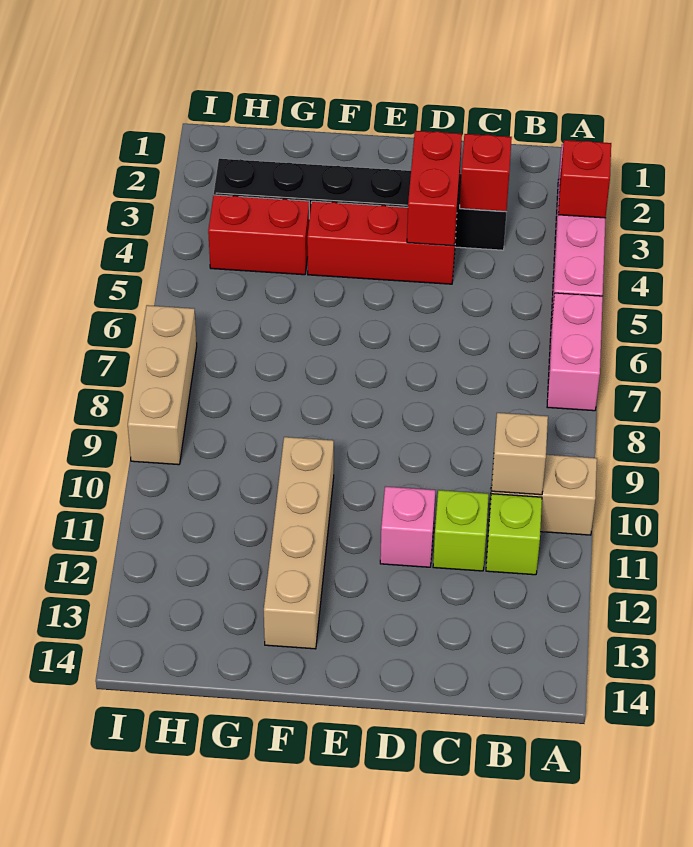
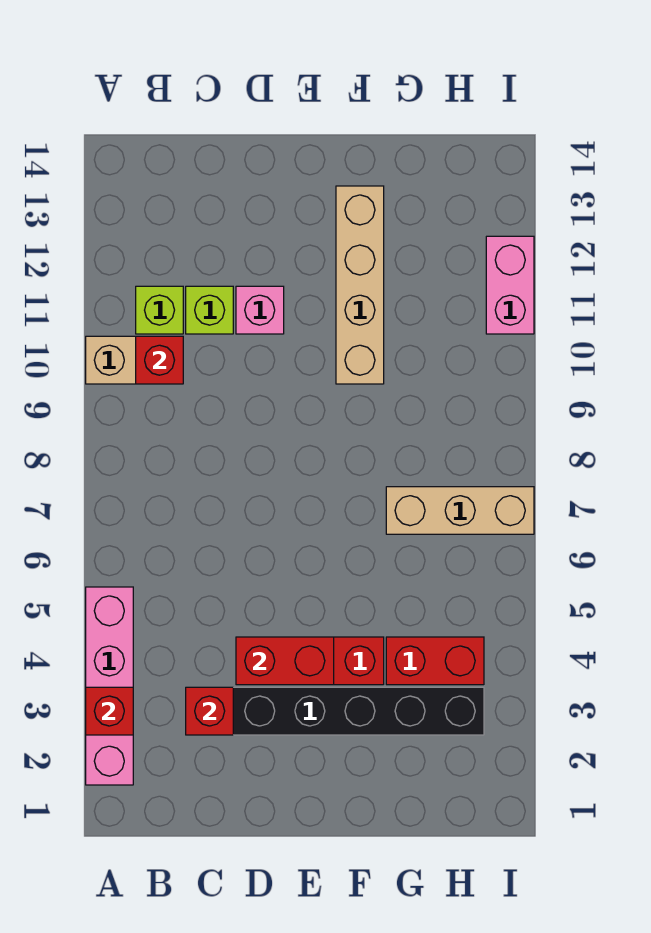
pink brick A6:A7 level 1 -> pink brick I11:I12 level 1
tan brick B10 level 2 -> red brick B10 level 2
red brick D3:D4 level 2 -> red brick D4:E4 level 2
tan brick I7:I9 level 1 -> tan brick G7:I7 level 1

